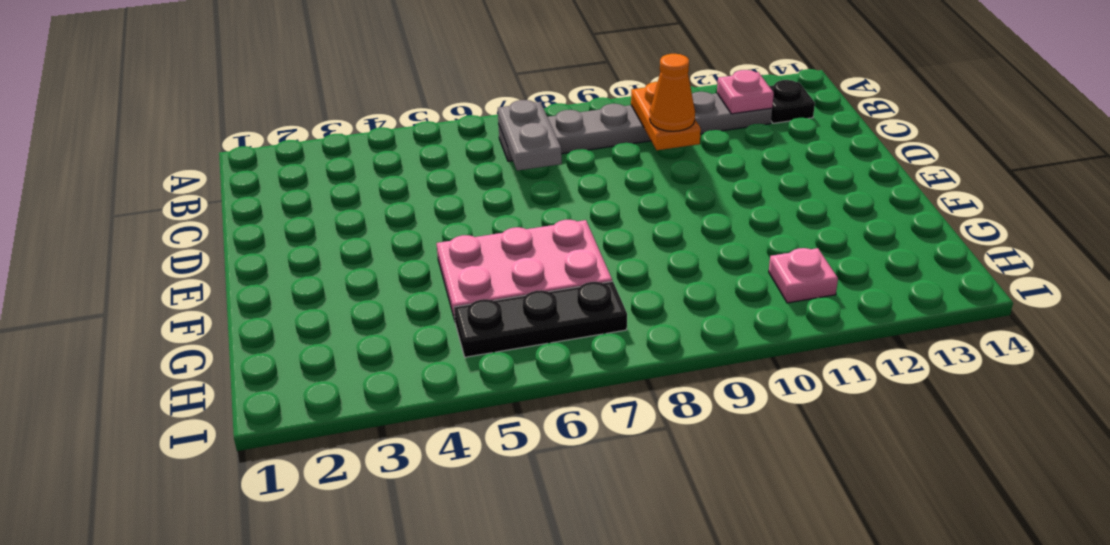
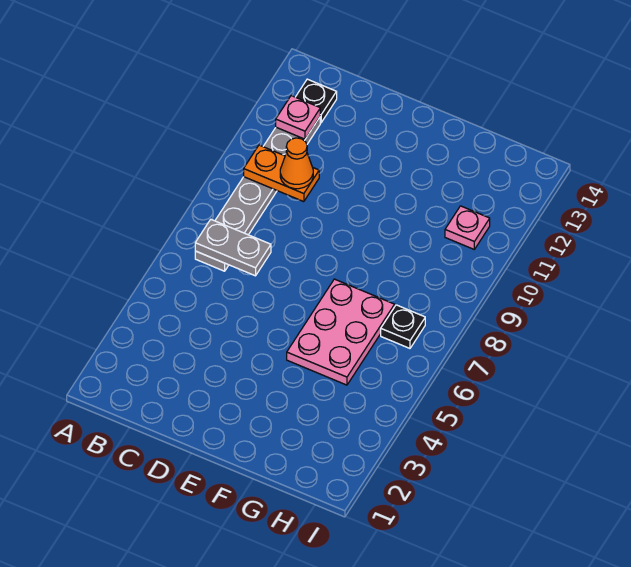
black plate H5:H7 level 1 -> black plate H7 level 1

